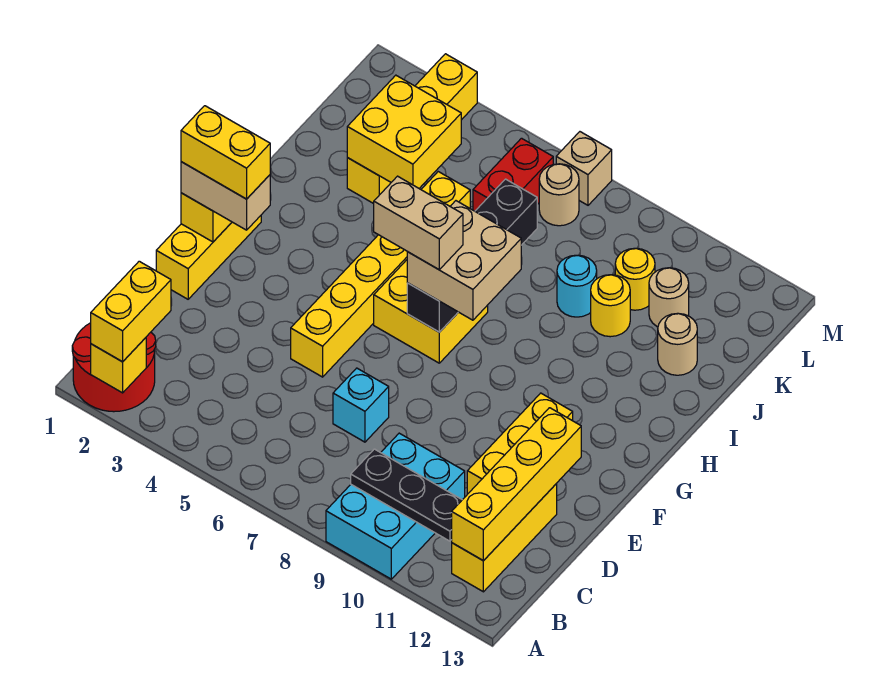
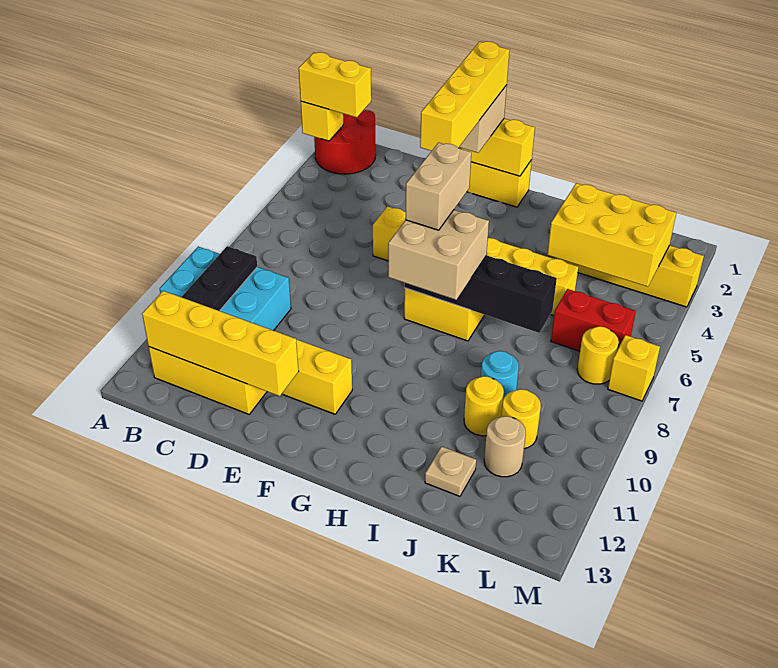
cyan brick D7 level 1 -> none
yellow brick F1:F2 level 4 -> yellow brick F1:F4 level 4
yellow brick J3:K4 level 2 -> yellow brick J3:L4 level 2
tan round brick J12 level 1 -> tan plate J12 level 1
tan round brick L7 level 1 -> yellow round brick L7 level 1
tan brick M7 level 1 -> yellow brick M7 level 1

